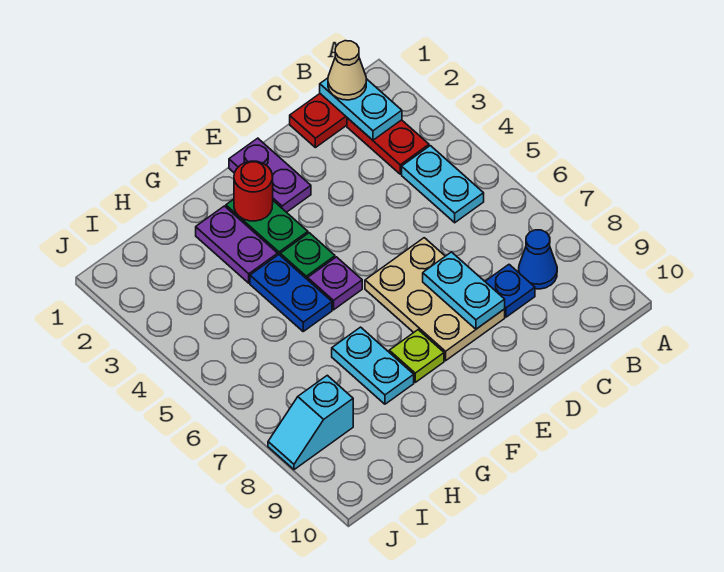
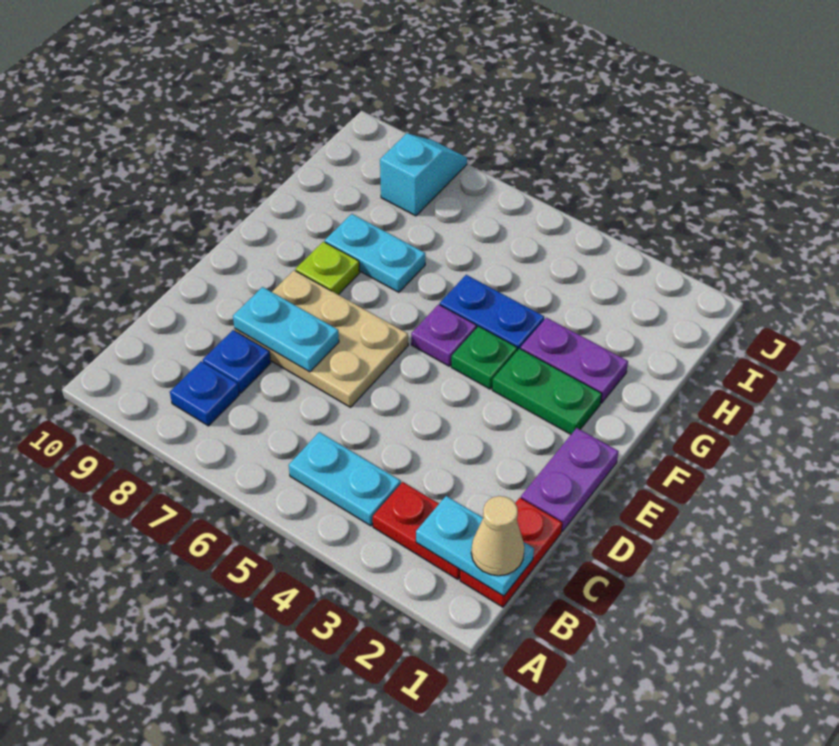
blue cone B8 level 1 -> blue plate B8 level 1
purple plate E1:E2 level 1 -> purple plate D1:E1 level 1
red round brick F2 level 2 -> none

